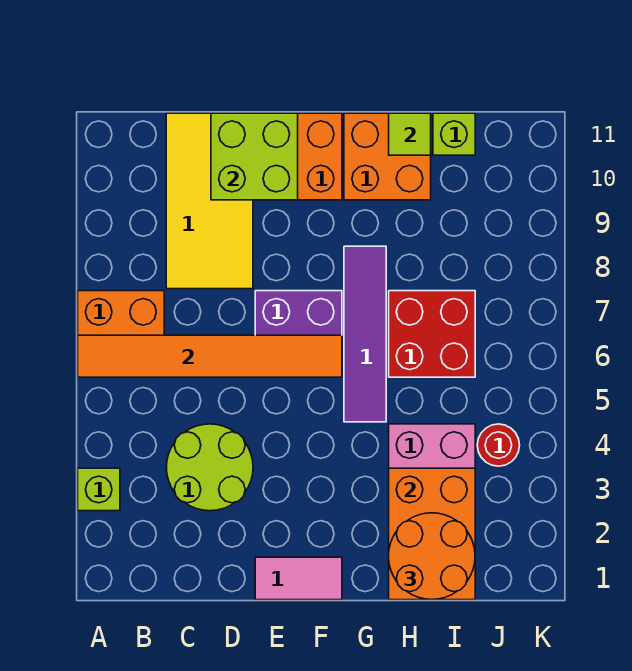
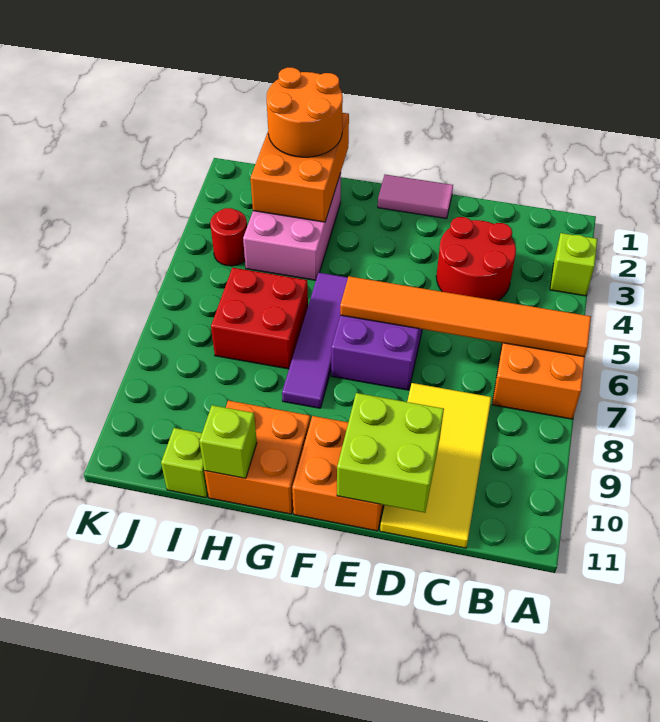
lime round brick C3:D4 level 1 -> red round brick C3:D4 level 1
lime tile H11 level 2 -> lime brick H11 level 2

